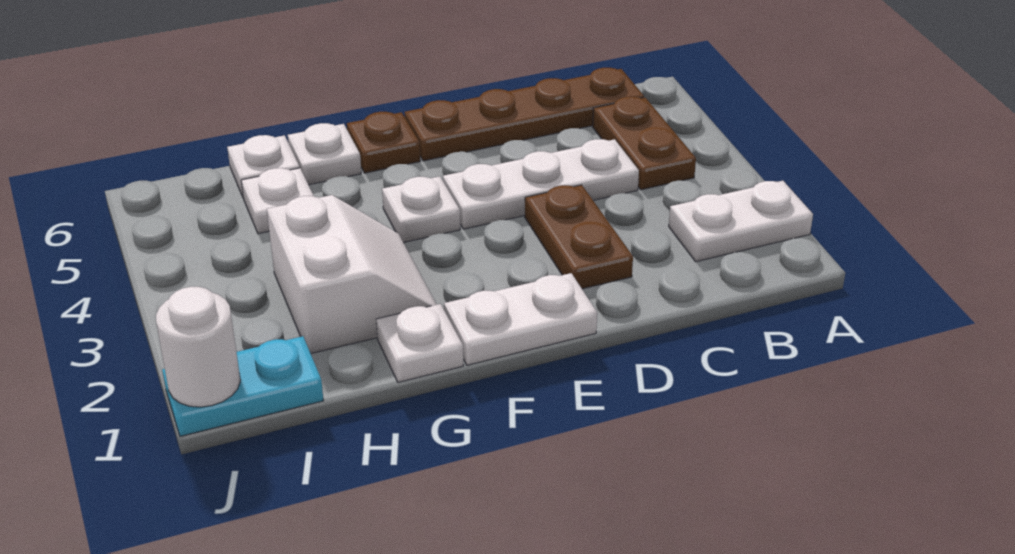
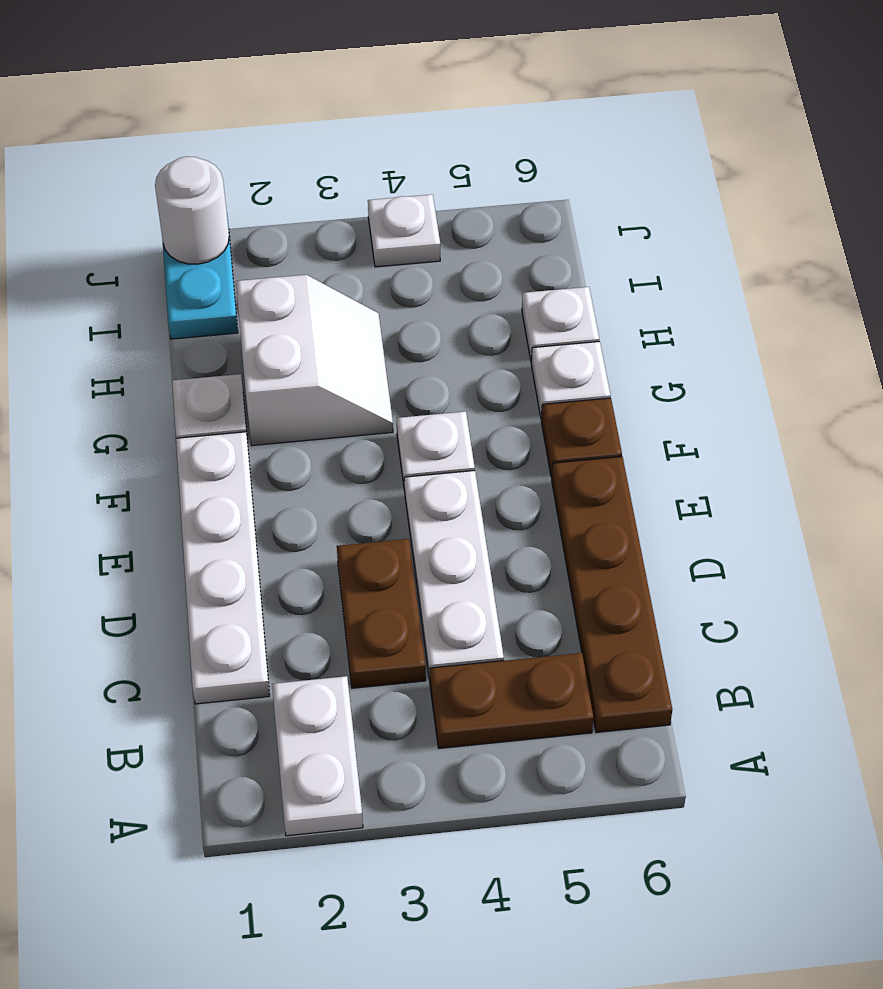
brown plate D2:D3 level 1 -> brown plate C3:D3 level 1
white plate E1:F1 level 1 -> white plate C1:F1 level 1
white slope G2:H3 level 1 top H -> white slope G2:H3 level 1 top 2
white plate H5 level 1 -> white plate J4 level 1

